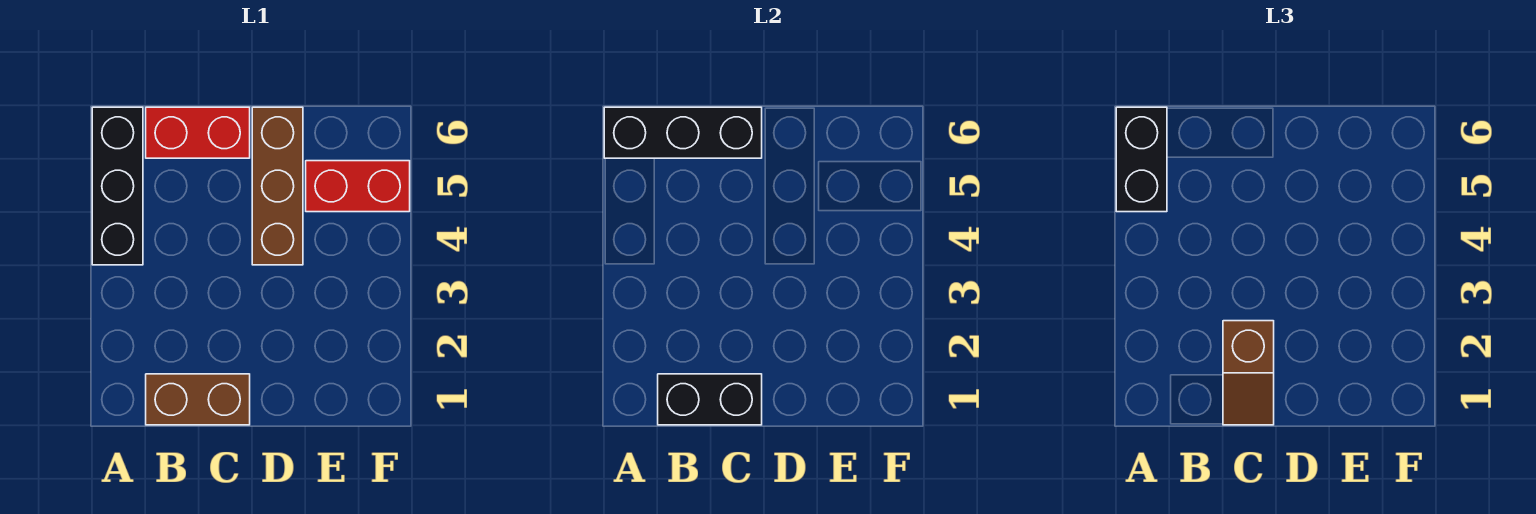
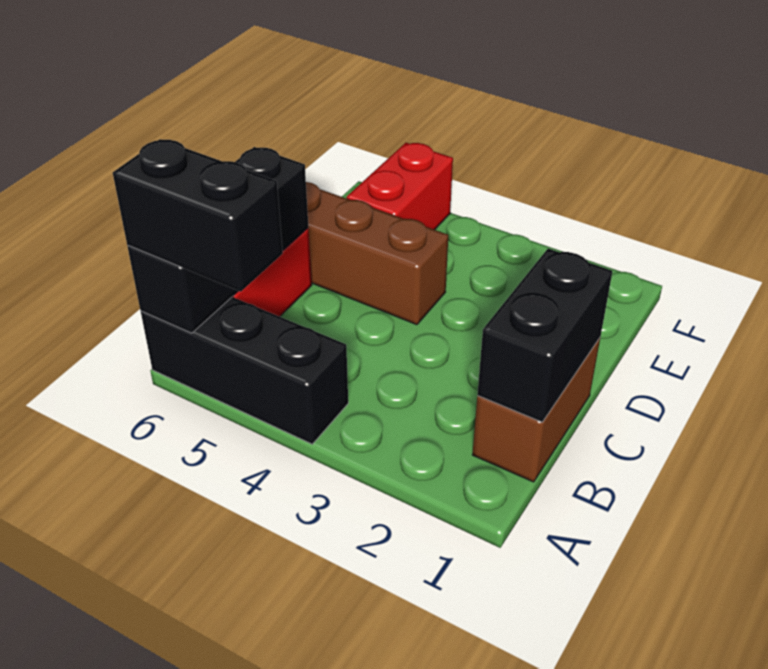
brown slope C1:C2 level 3 top 2 -> none

